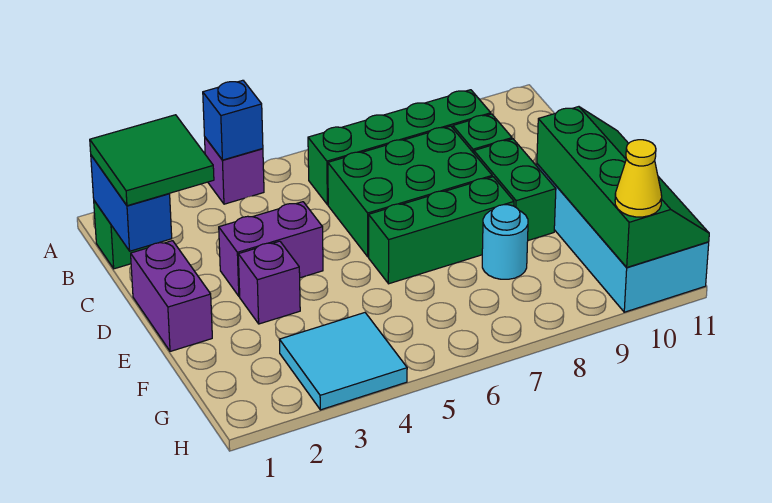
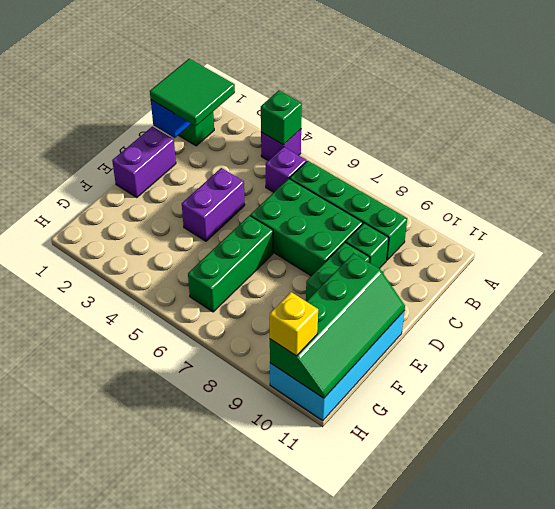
blue brick A4 level 2 -> green brick A4 level 2
purple brick D3:D4 level 1 -> purple brick D4:E4 level 1
purple brick E3 level 1 -> purple brick B5 level 1
green brick E6:E8 level 1 -> green brick E6:G6 level 1
cyan round brick F8 level 1 -> none
cyan tile G3:H4 level 1 -> none
yellow cone H10 level 3 -> yellow brick H10 level 3

